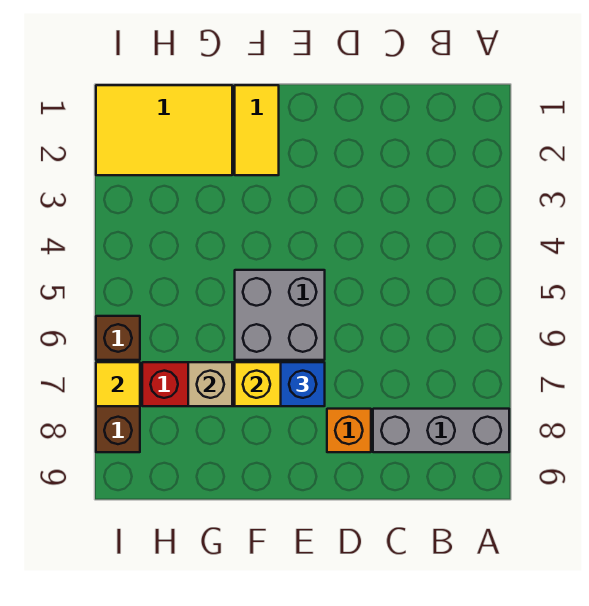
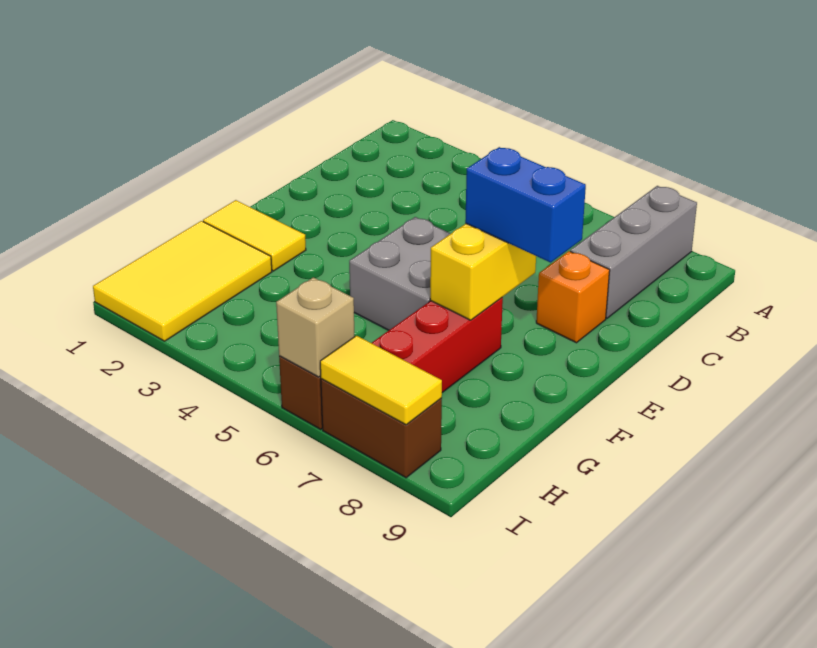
blue brick E7 level 3 -> blue brick E7:E8 level 3
tan brick G7 level 2 -> tan brick I6 level 2
yellow tile I7 level 2 -> yellow tile I7:I8 level 2

